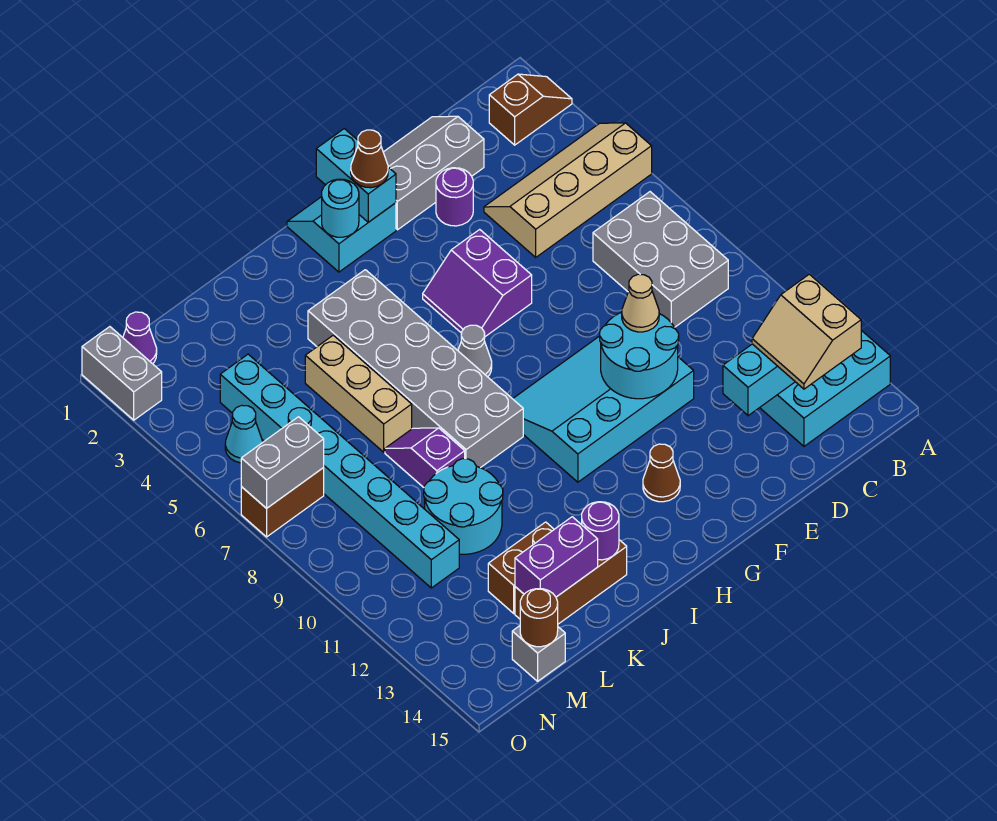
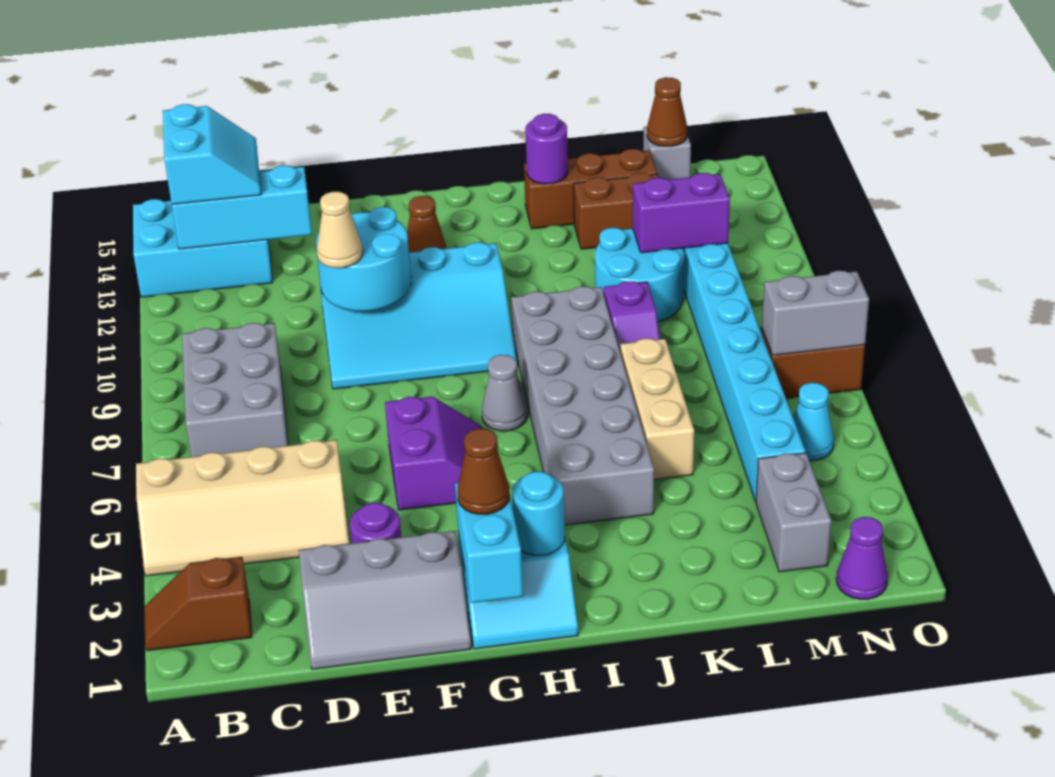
tan slope B13:C14 level 3 top B -> cyan slope B13:C14 level 3 top B
purple brick K14:L14 level 2 -> purple brick L11:M11 level 2
brown round brick M15 level 2 -> brown cone M15 level 2
grey brick O1:O2 level 1 -> grey brick M2:M3 level 1

